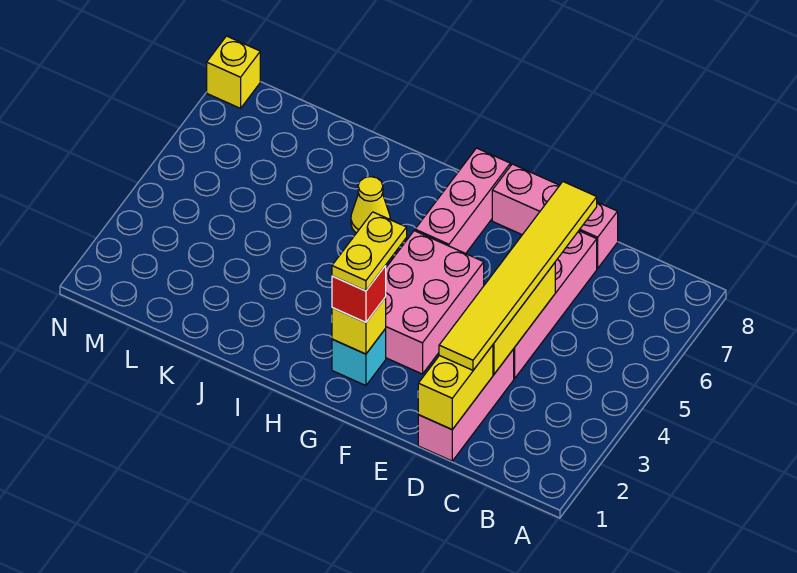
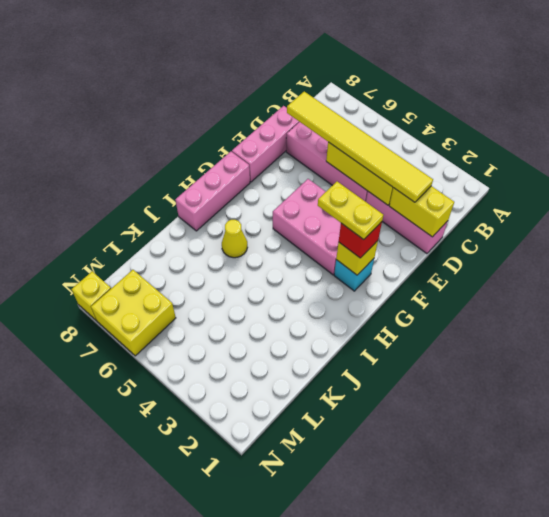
pink brick G6:G8 level 1 -> pink brick G8:I8 level 1
none -> yellow brick M6:N7 level 1

